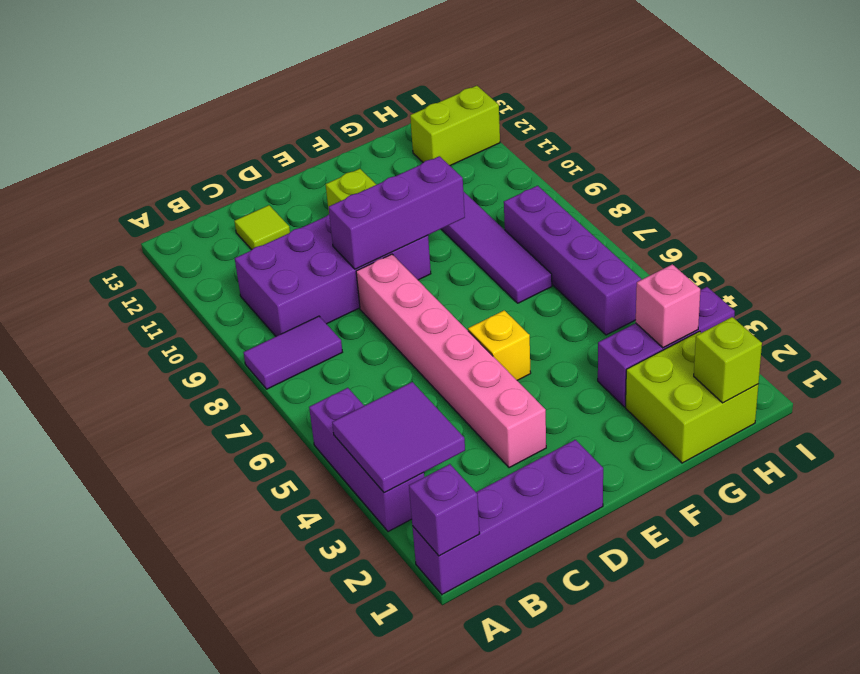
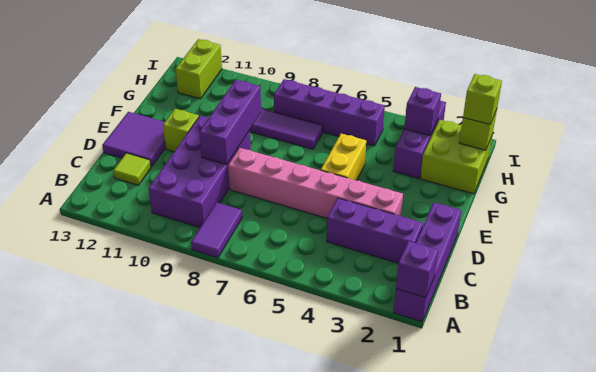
purple brick A3:A5 level 1 -> purple brick C2:C4 level 1
purple tile A3:B4 level 2 -> purple tile D12:E13 level 1
yellow brick E5 level 1 -> yellow brick E5:F5 level 1
none -> lime brick H1 level 3
pink brick H3 level 2 -> purple brick H3 level 2

